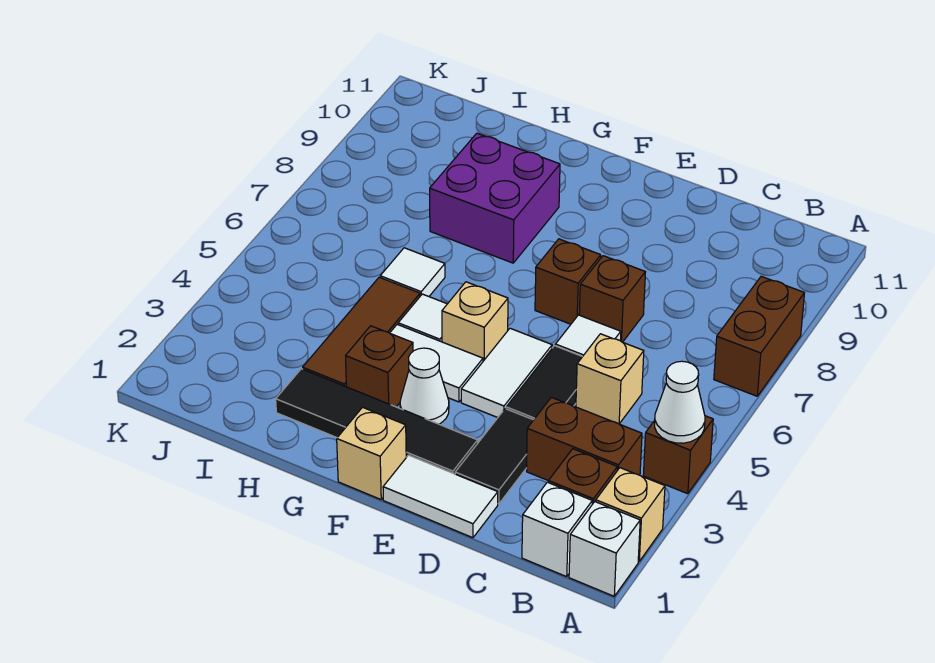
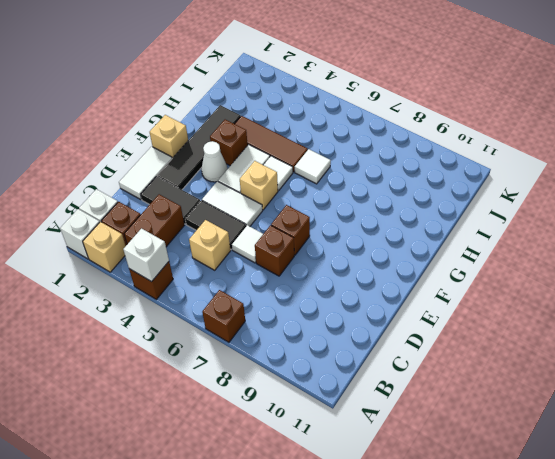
white cone A4 level 2 -> white brick A4 level 2
brown brick A7:A8 level 1 -> brown brick A7 level 1
purple brick G8:H9 level 1 -> none

